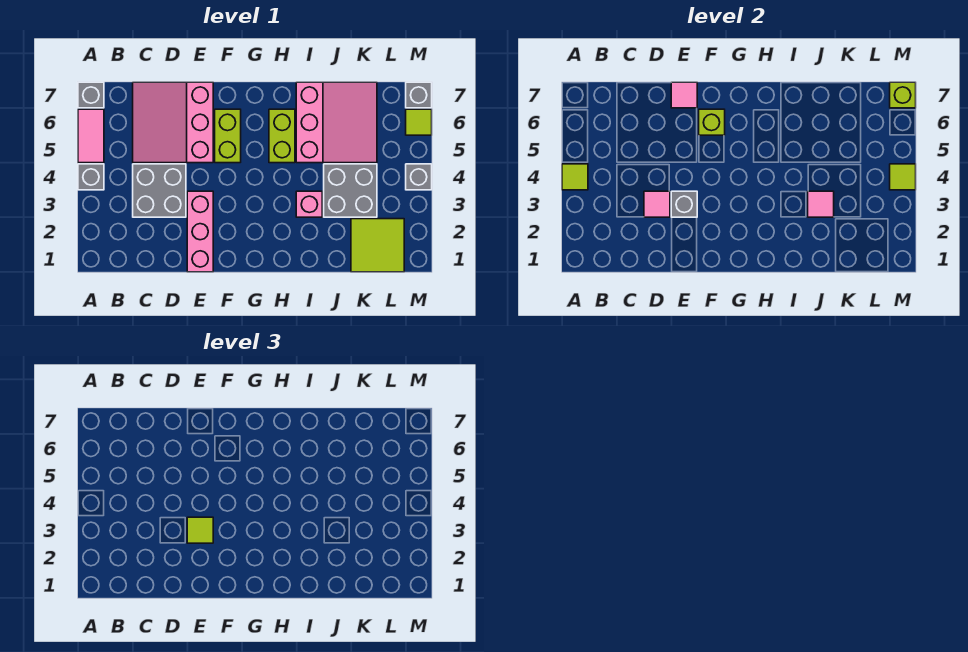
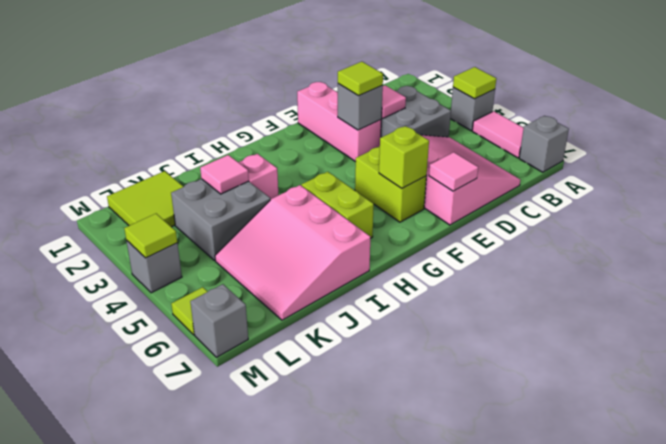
lime brick M7 level 2 -> none

